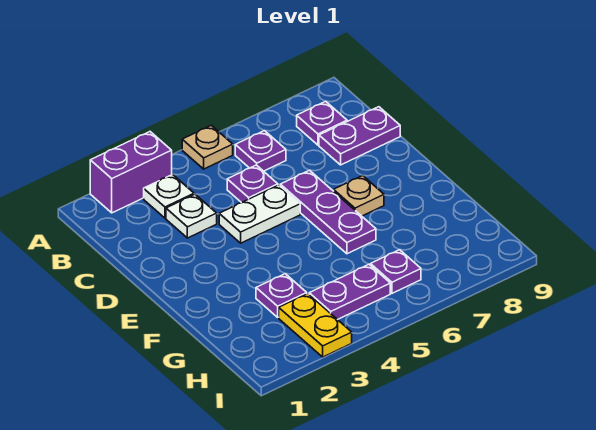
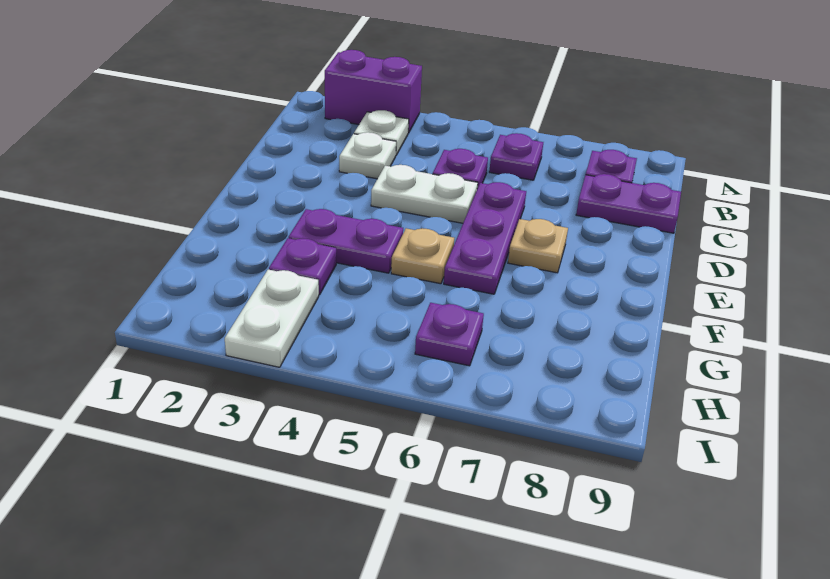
tan plate A5 level 1 -> tan plate F5 level 1
yellow plate H3:I3 level 1 -> white plate H3:I3 level 1
purple plate H4:H5 level 1 -> purple plate F3:F4 level 1

